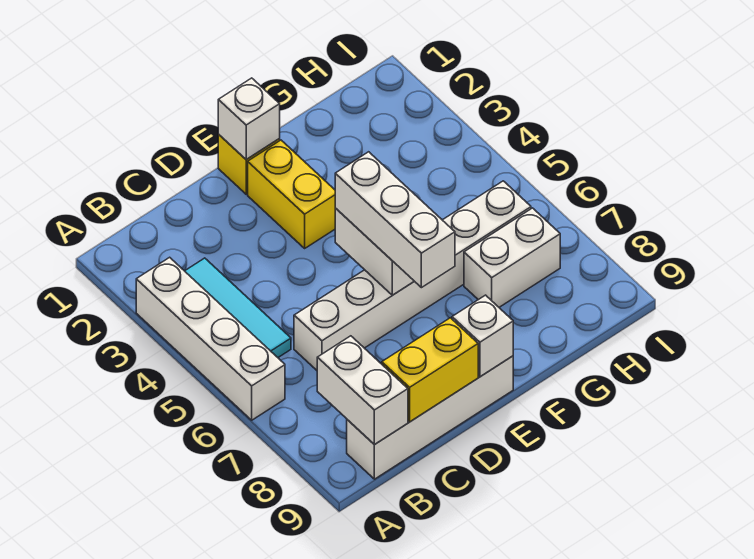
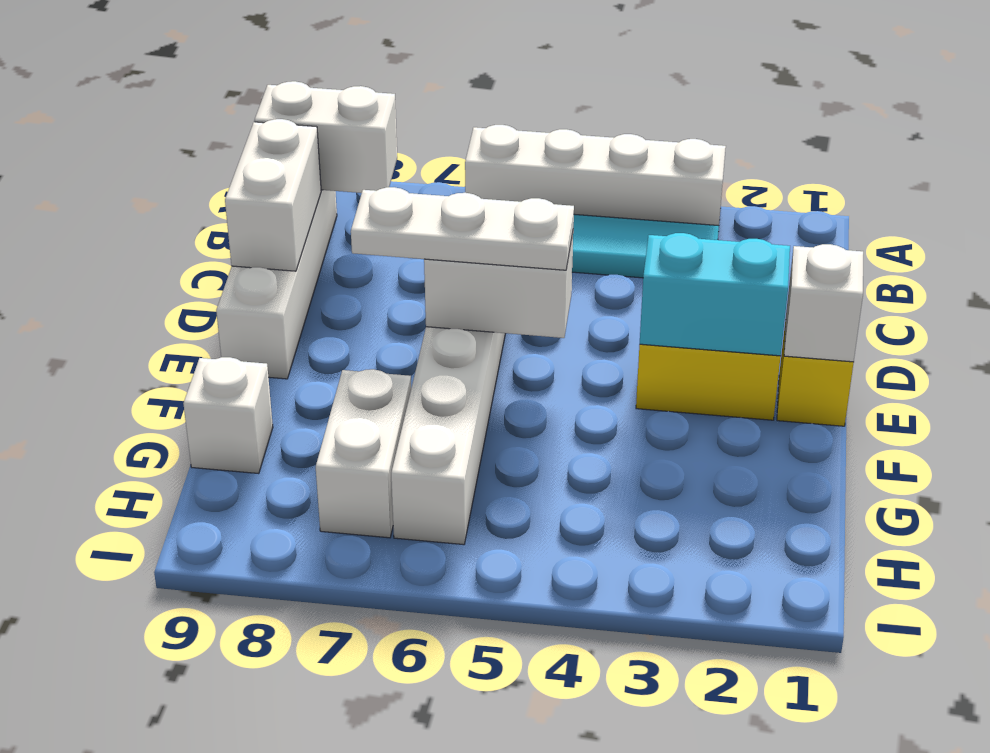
yellow brick C9:D9 level 2 -> white brick C9:D9 level 2
none -> cyan brick E2:E3 level 2
white brick E5:E7 level 3 -> white plate E5:E7 level 3
white brick E9 level 2 -> white brick G9 level 1

